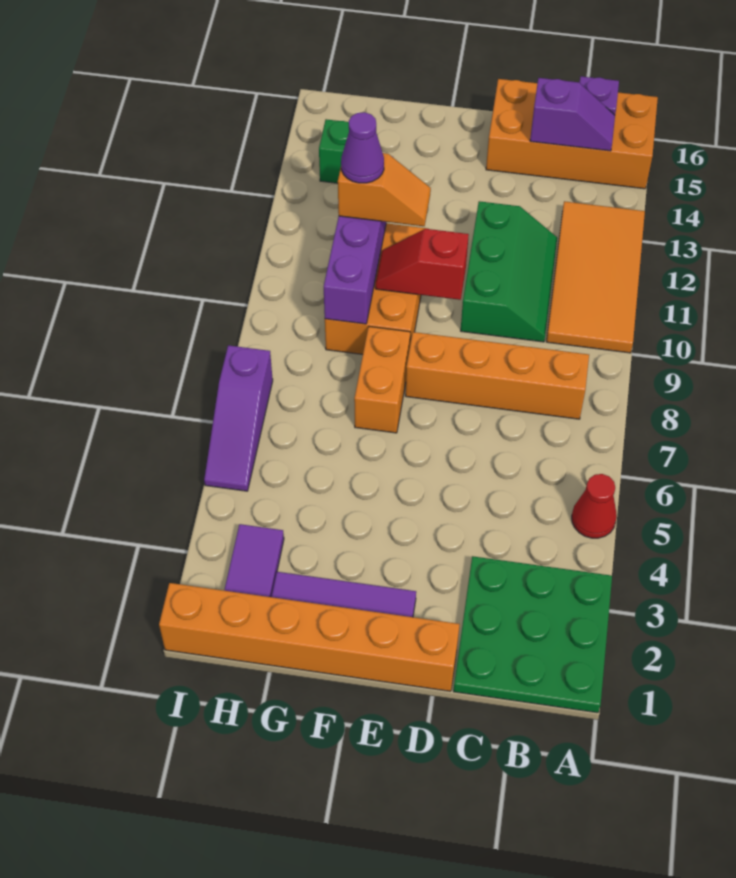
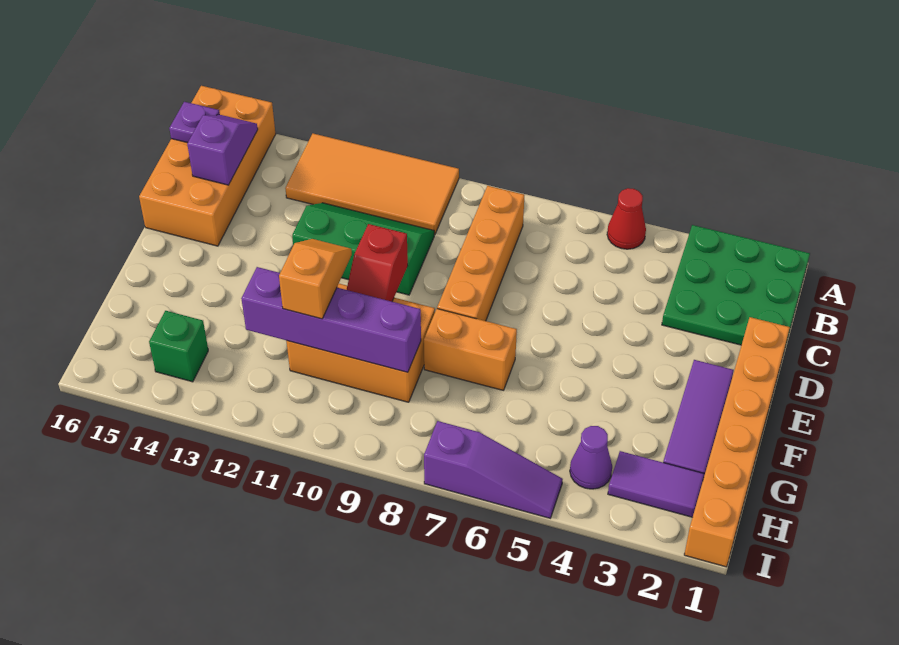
purple cone G11 level 4 -> purple cone H4 level 1

